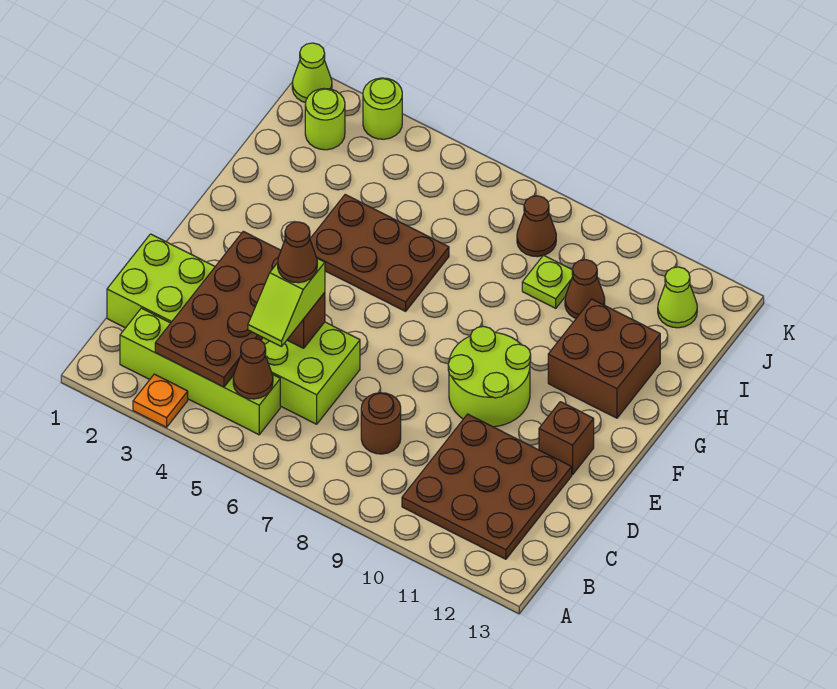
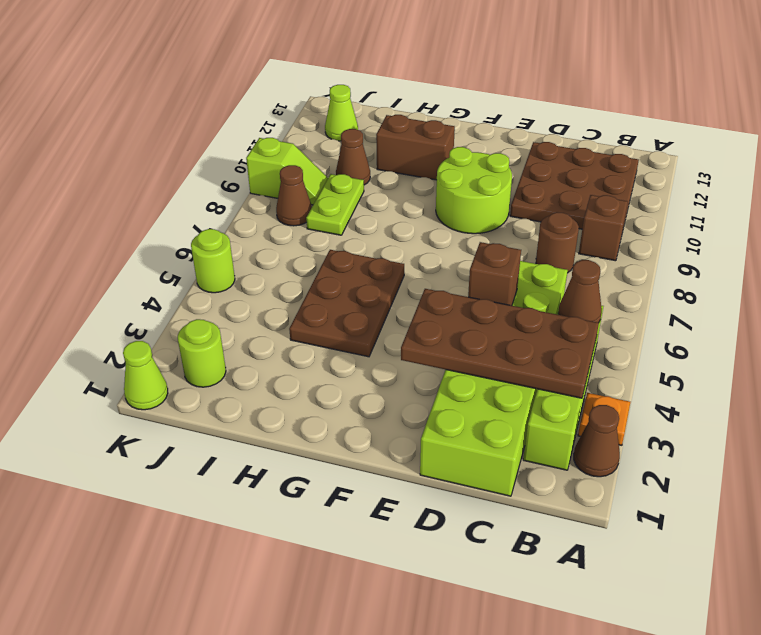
lime slope C5:D5 level 3 top D -> lime slope J9:K9 level 1 top K
brown cone D5 level 4 -> brown cone A2 level 1
brown brick E12 level 1 -> brown brick B9 level 1
brown brick G11:H12 level 1 -> brown brick G11:H11 level 1
lime plate I9 level 1 -> lime plate I8:I9 level 1
lime round brick K3 level 1 -> lime round brick K5 level 1

